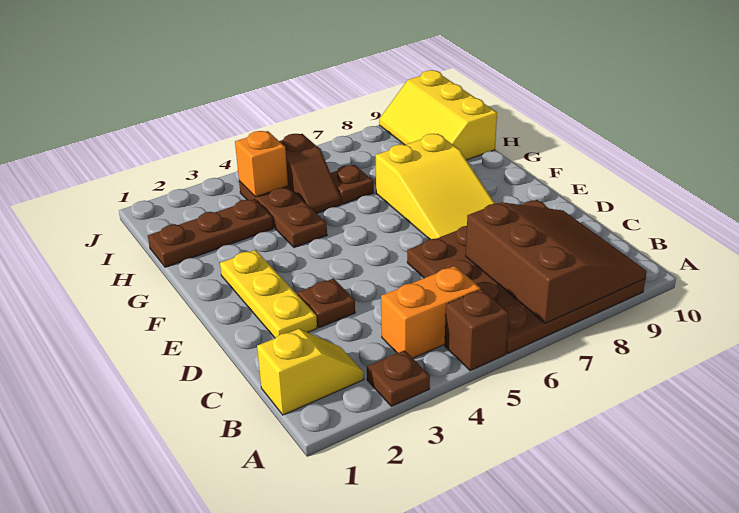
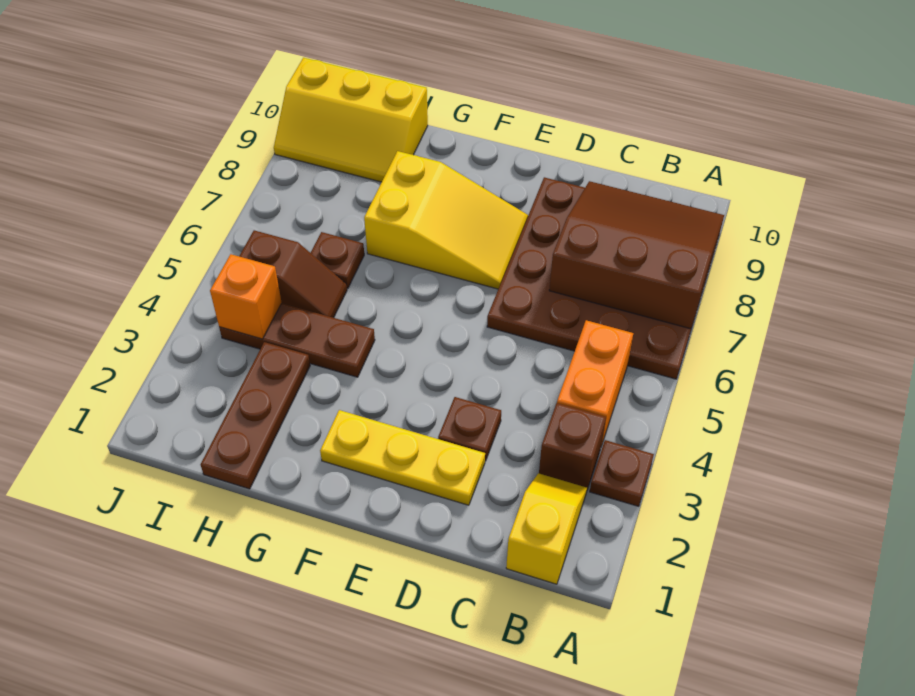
brown brick A5 level 1 -> brown brick B3 level 1

